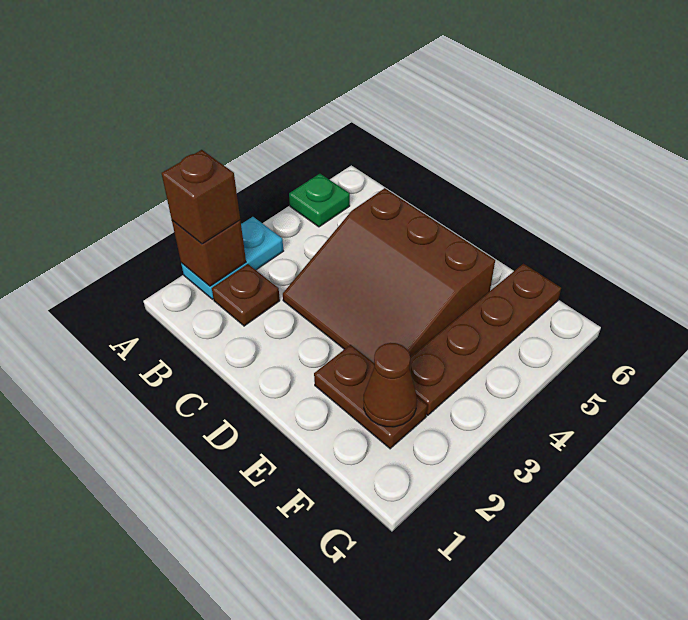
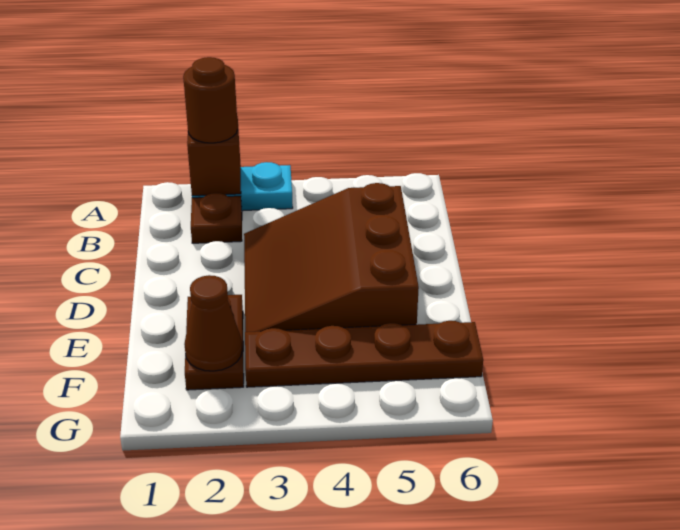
brown brick A2 level 3 -> brown round brick A2 level 3
green plate A5 level 1 -> none

